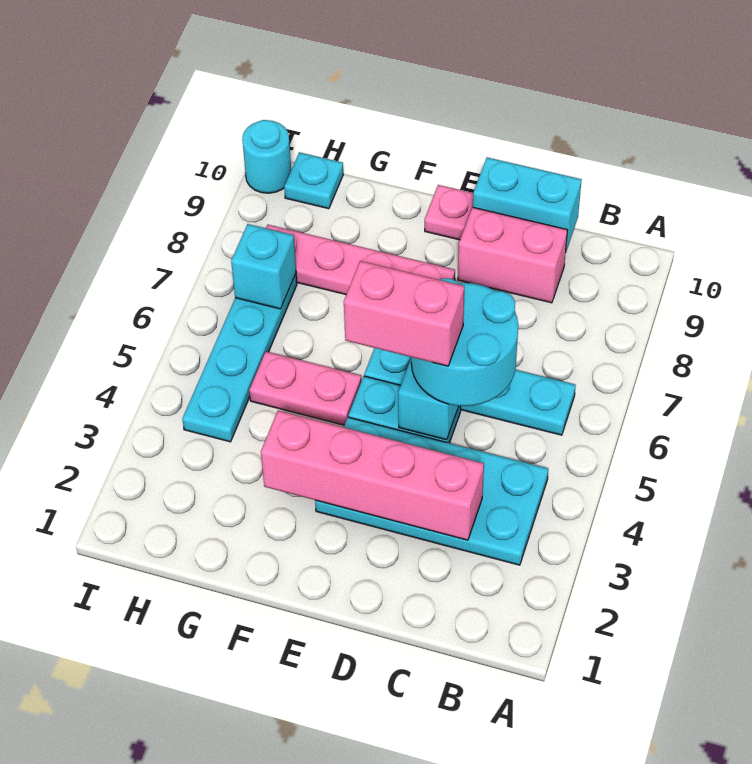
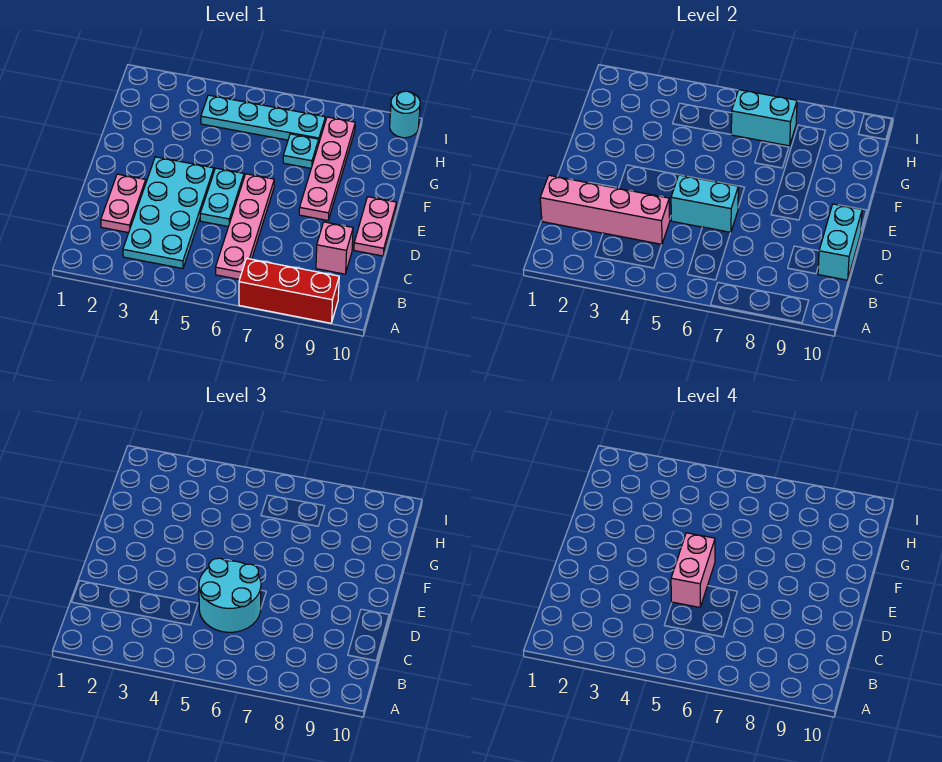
none -> red brick A7:A9 level 1
cyan plate B6:E6 level 1 -> pink plate B6:E6 level 1
pink brick C3:F3 level 2 -> pink brick C1:C4 level 2
pink brick C9:D9 level 1 -> pink brick C9 level 1
pink plate F5:G5 level 1 -> pink plate C2:D2 level 1
cyan brick H7 level 2 -> cyan brick H6:H7 level 2
cyan plate H10 level 1 -> cyan plate G7 level 1

